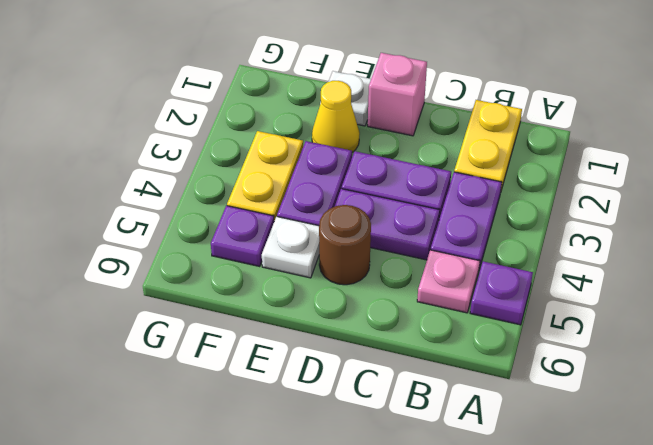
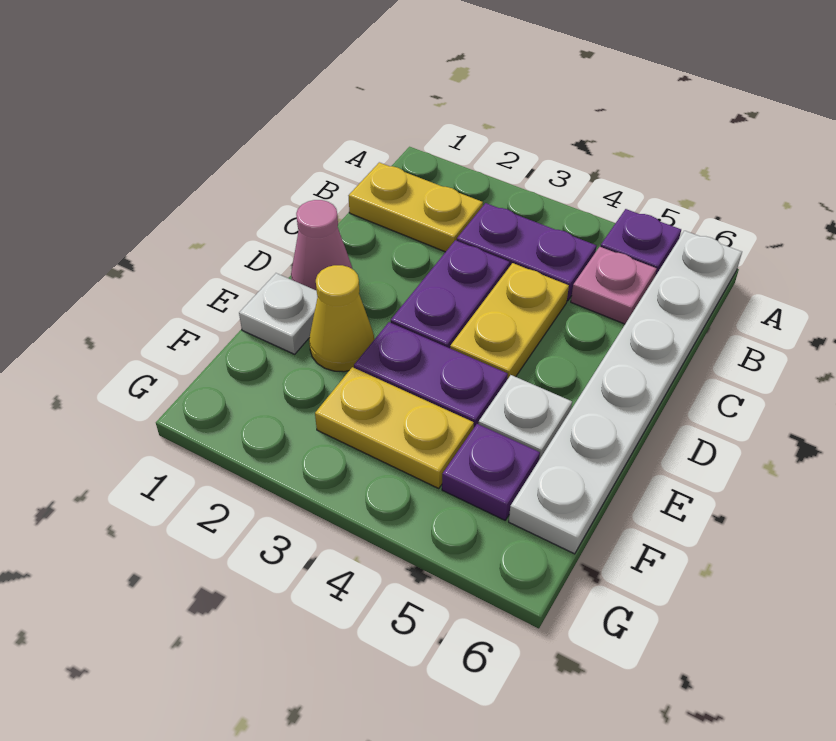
none -> white plate A6:F6 level 1
purple plate C4:D4 level 1 -> yellow plate C4:D4 level 1
pink brick D1 level 1 -> pink cone D1 level 1
brown round brick D5 level 1 -> none

